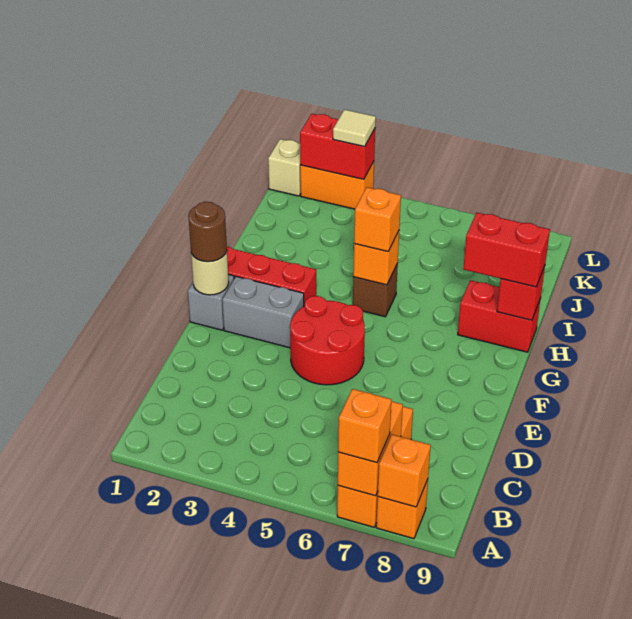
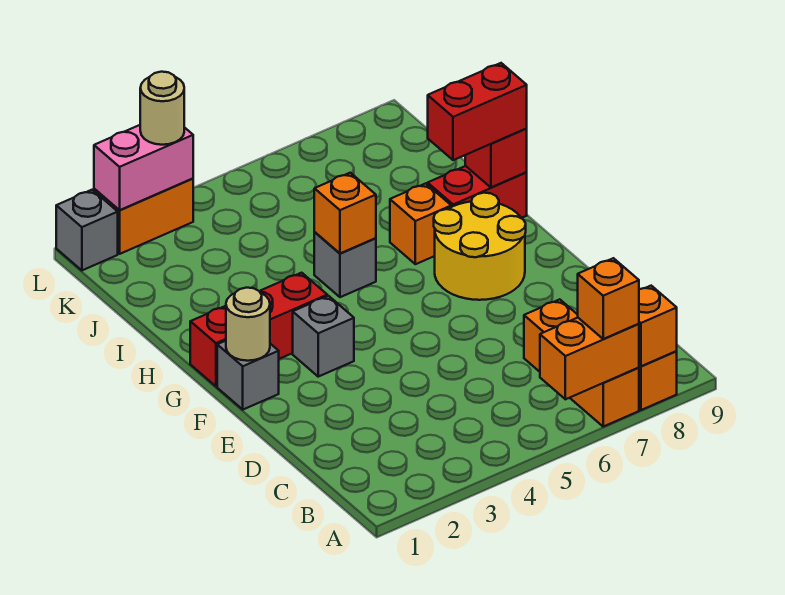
orange brick A7:B7 level 2 -> orange brick A6:A7 level 2
red round brick E4:F5 level 1 -> none
brown round brick F1 level 3 -> none
grey brick F2:F3 level 1 -> grey brick F3 level 1
none -> yellow round brick F7:G8 level 1
brown brick H5 level 1 -> grey brick H5 level 1
orange brick H5 level 3 -> orange brick H7 level 1
tan brick L1 level 1 -> grey brick L1 level 1
red brick L2:L3 level 2 -> pink brick L2:L3 level 2
tan tile L3 level 3 -> tan round brick L3 level 3

